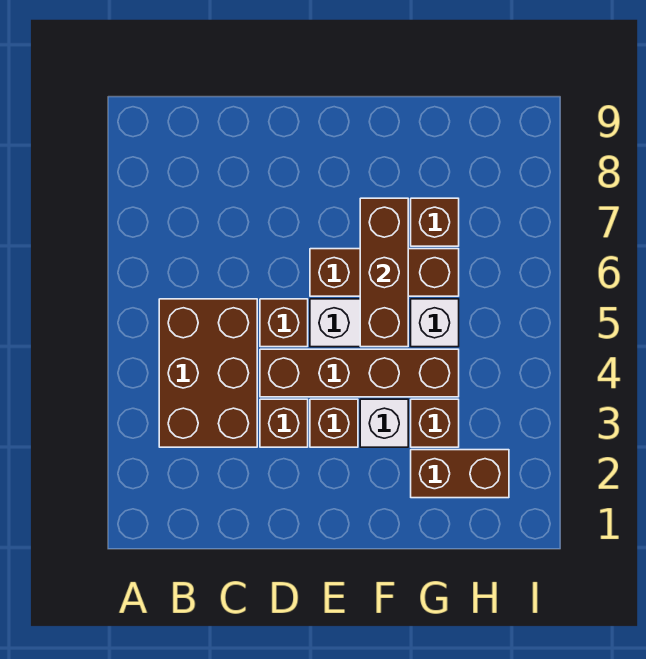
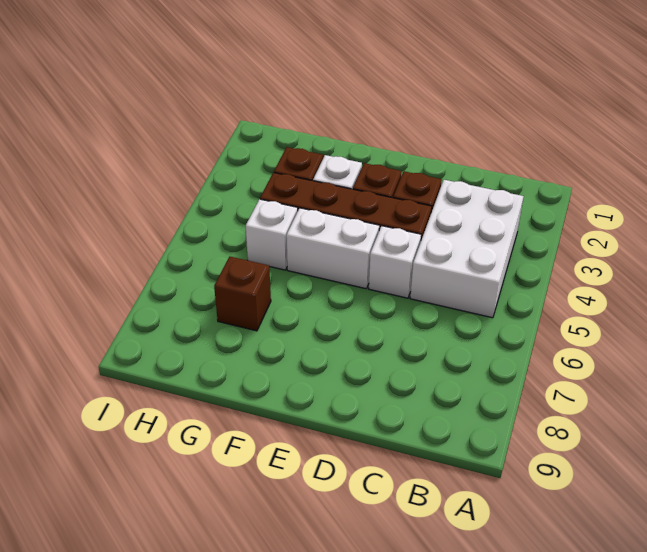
brown brick B3:C5 level 1 -> white brick B3:C5 level 1
brown brick D5 level 1 -> white brick D5 level 1
brown brick E6:G6 level 1 -> none
brown brick F5:F7 level 2 -> none
brown brick G2:H2 level 1 -> none

